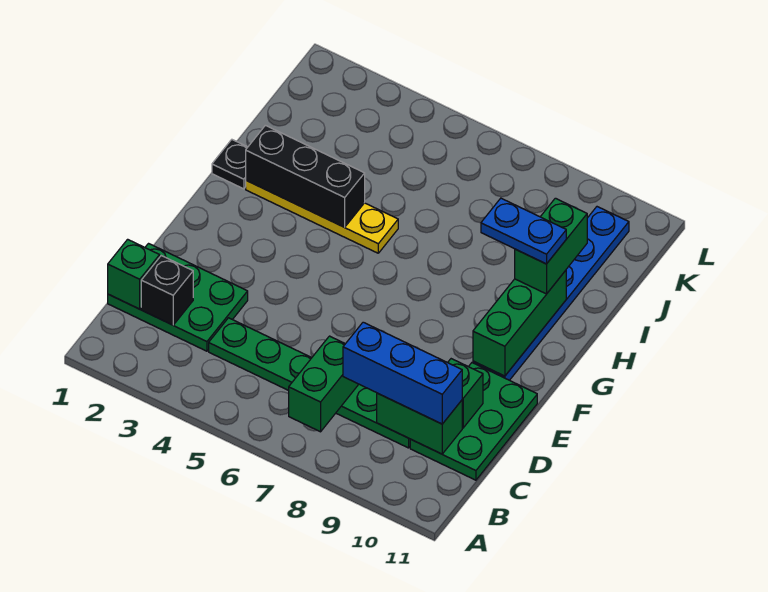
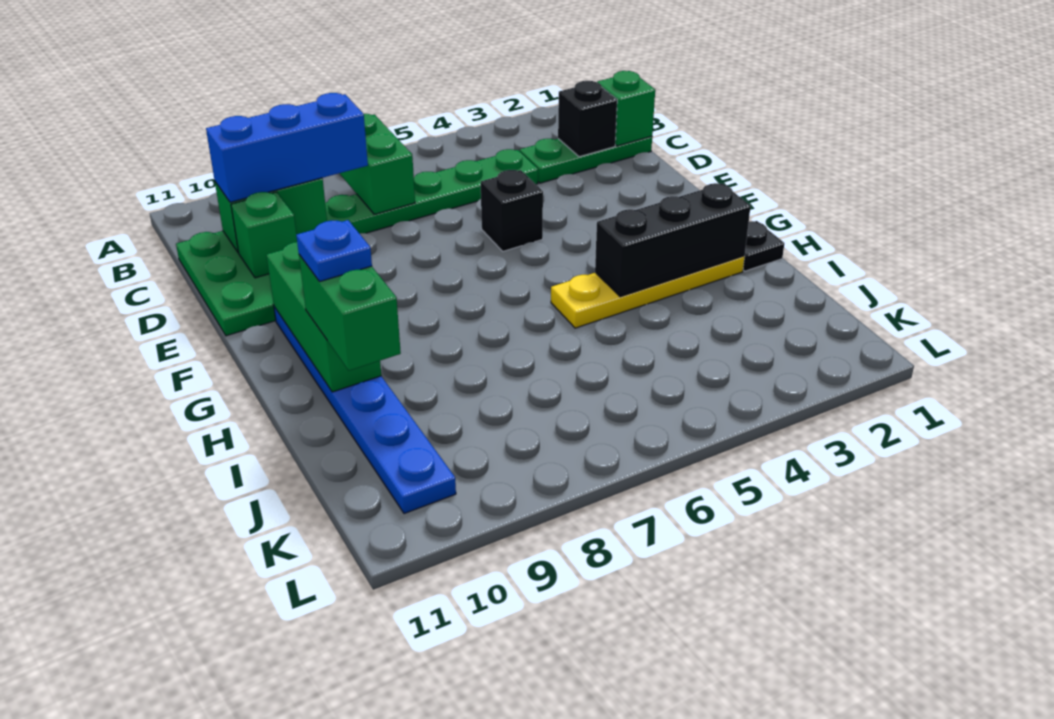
green plate C1:D3 level 1 -> green plate C1:C3 level 1
none -> black brick E5 level 1
blue plate H9:H10 level 4 -> blue plate H10 level 4

